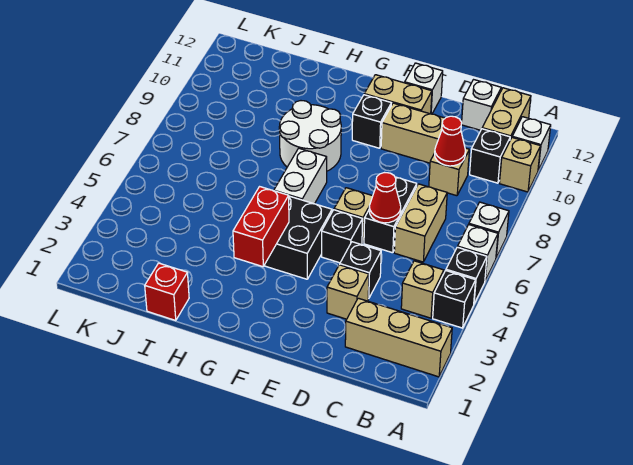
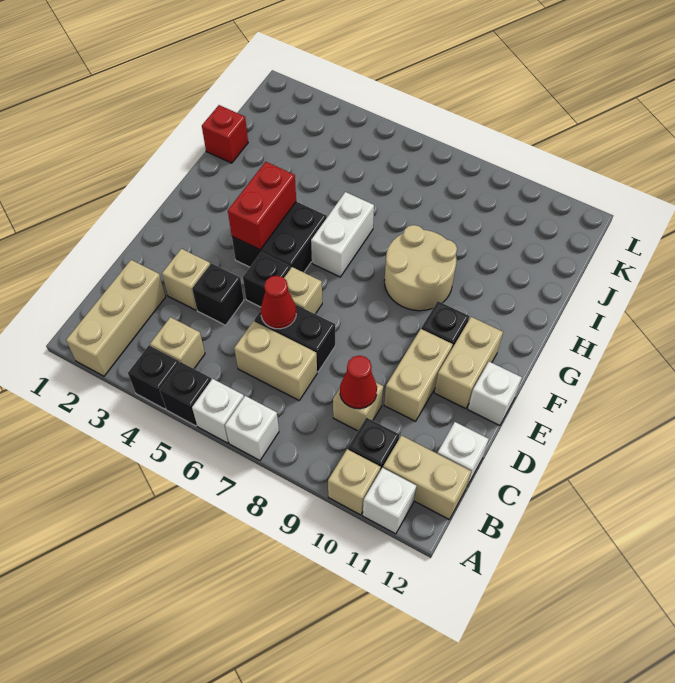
red brick G3:G4 level 2 -> red brick F4:G4 level 2
white brick G6:G7 level 1 -> white brick G6:H6 level 1
white round brick G8:H9 level 1 -> tan round brick G8:H9 level 1

